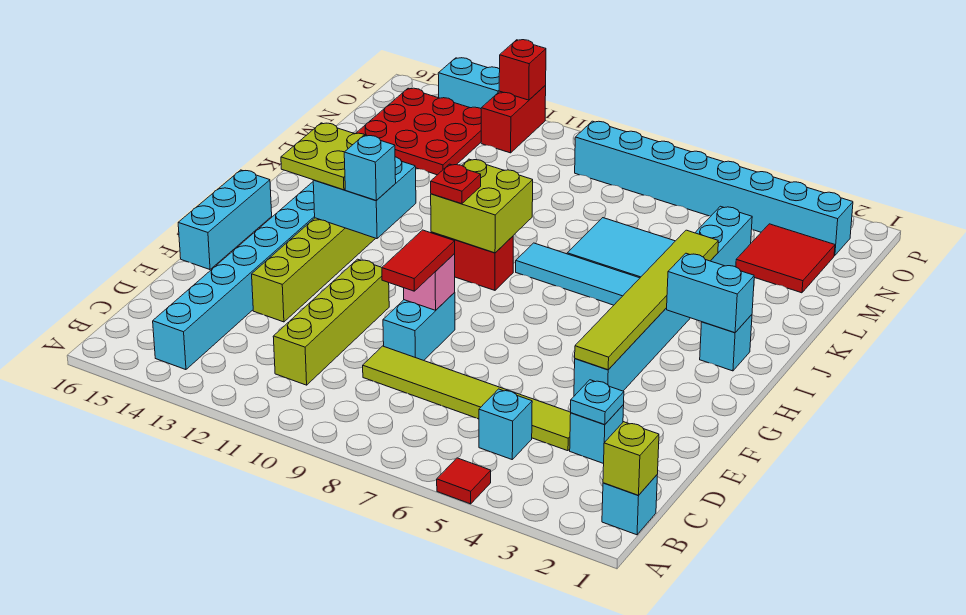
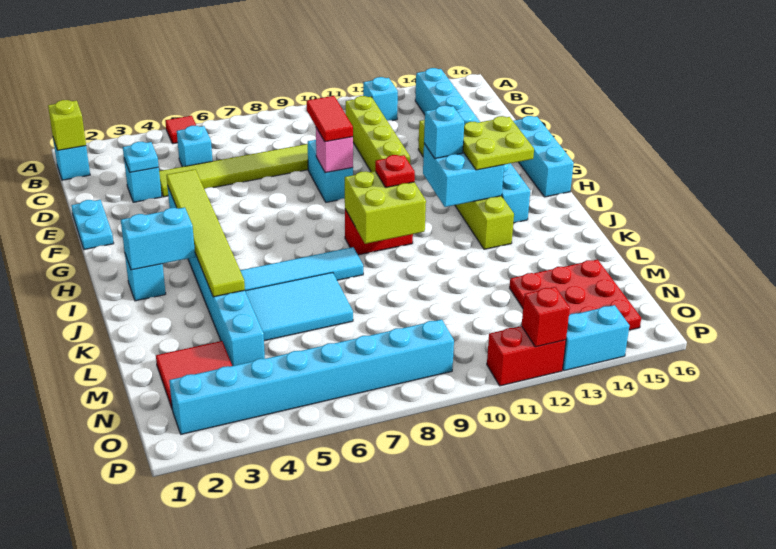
none -> cyan brick B12 level 1
none -> cyan plate E1:F1 level 1
red brick O12:P12 level 1 -> red brick P11:P12 level 1

